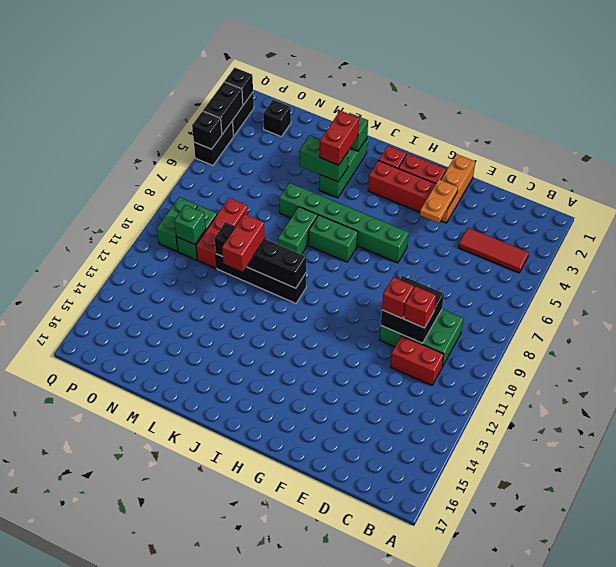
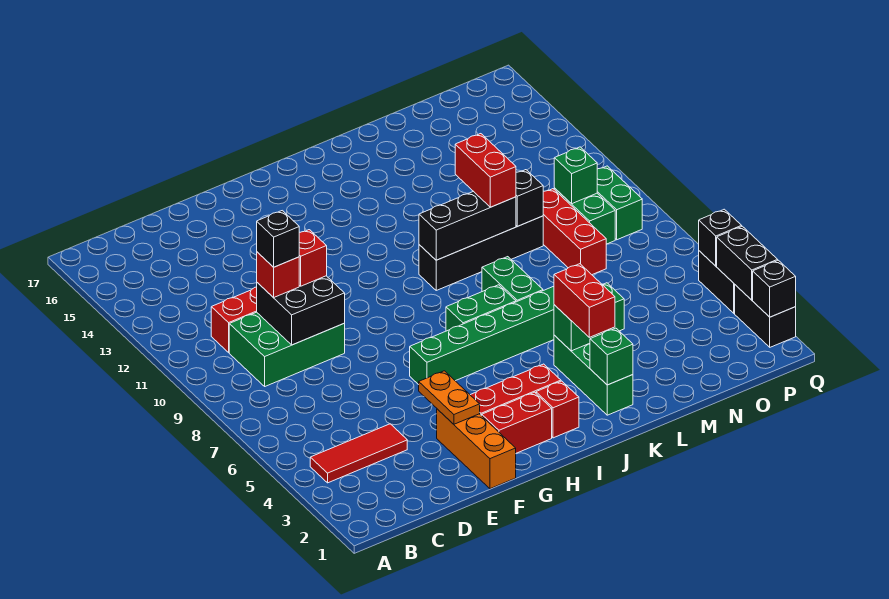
black brick O2 level 1 -> black brick D10 level 4

